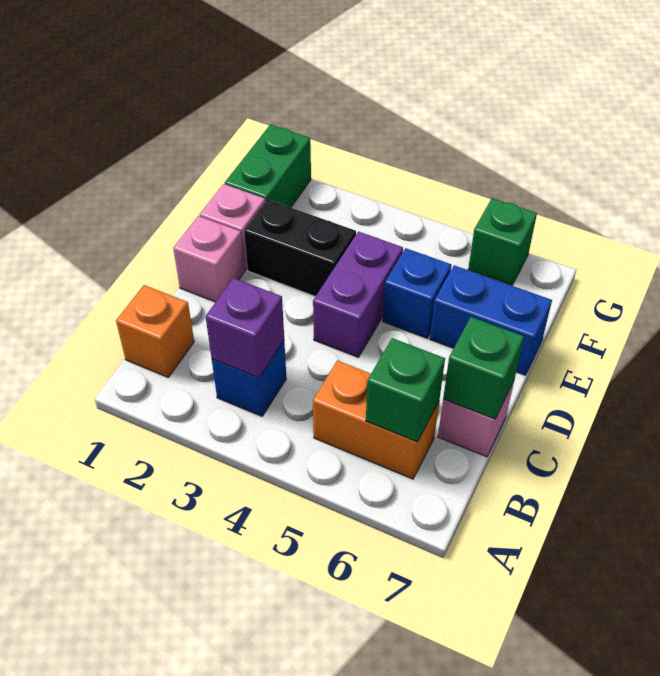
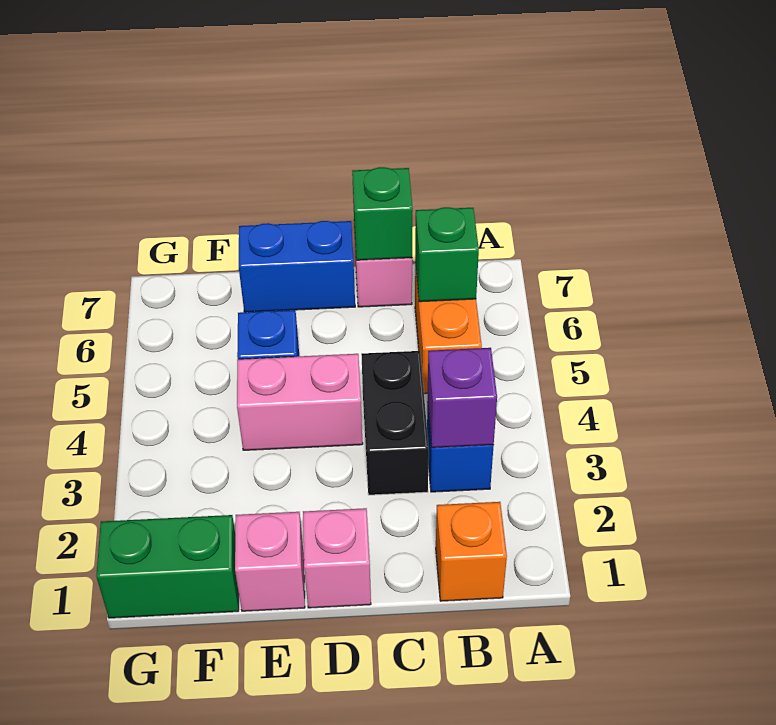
purple brick D4:E4 level 1 -> pink brick D4:E4 level 1
black brick E2:E3 level 1 -> black brick C3:C4 level 1
blue brick E6:E7 level 1 -> blue brick D7:E7 level 1
green brick G6 level 1 -> none

